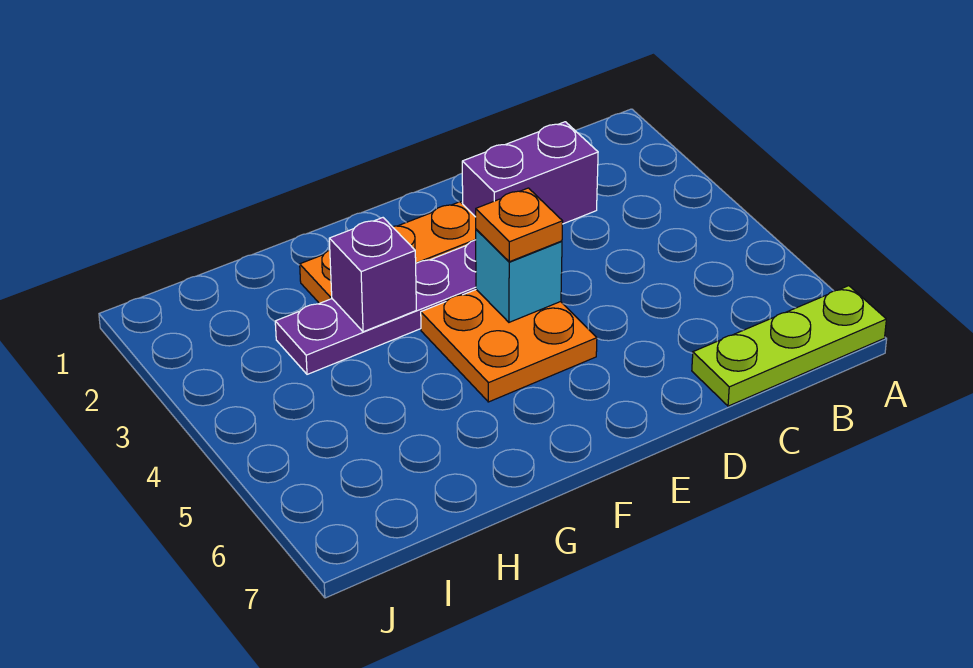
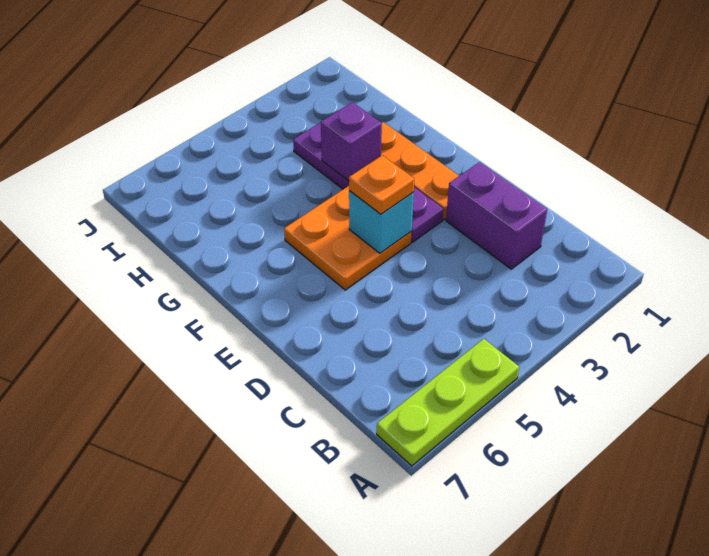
lime plate A7:C7 level 1 -> lime plate A5:A7 level 1

